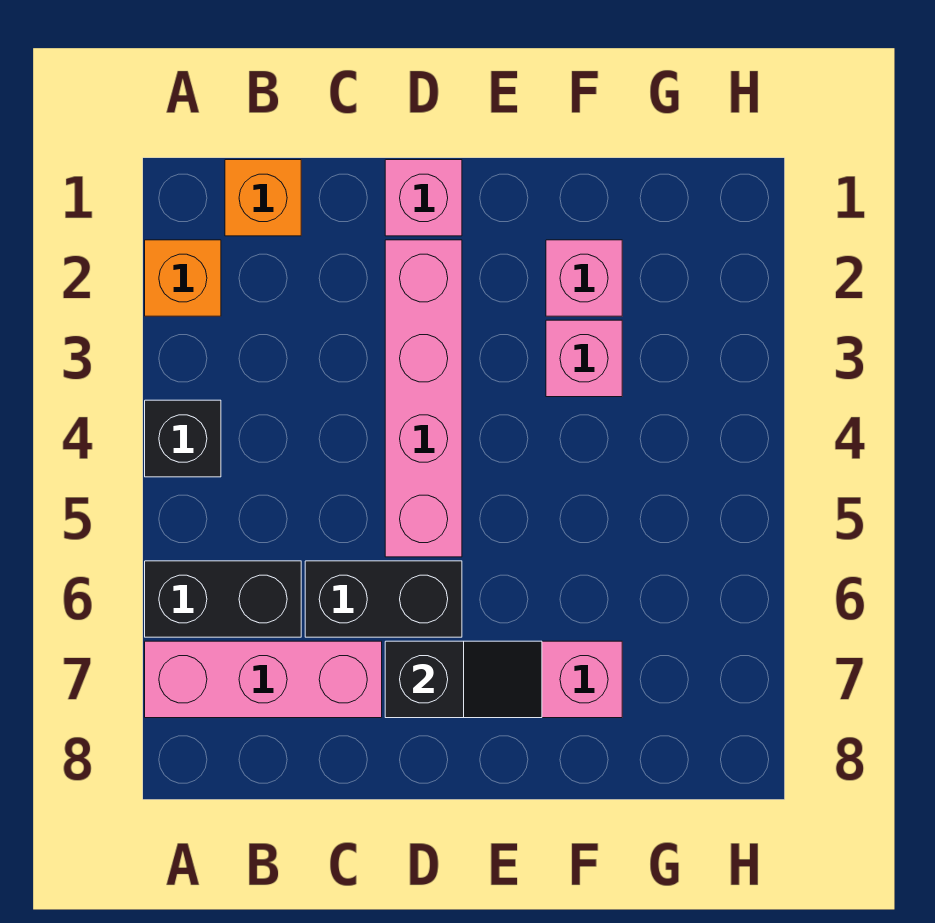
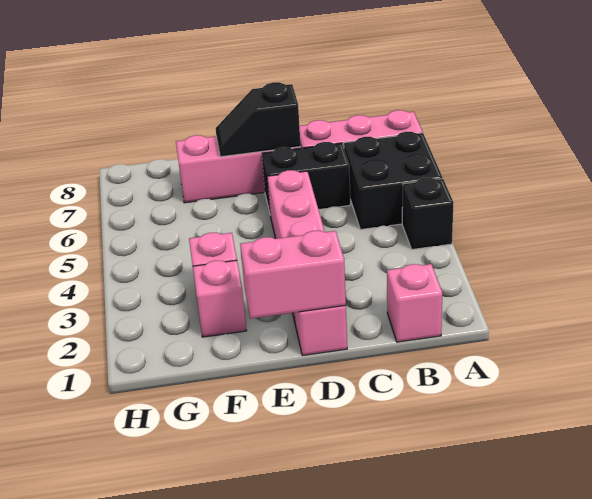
orange brick A2 level 1 -> none
black brick A6:B6 level 1 -> black brick A5:B6 level 1
orange brick B1 level 1 -> pink brick B1 level 1
none -> pink brick D1:E1 level 2

